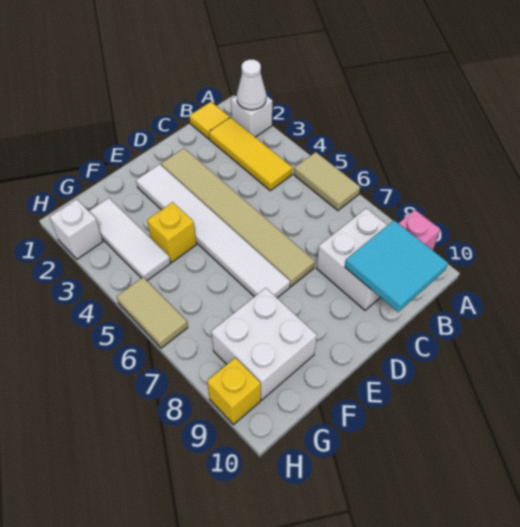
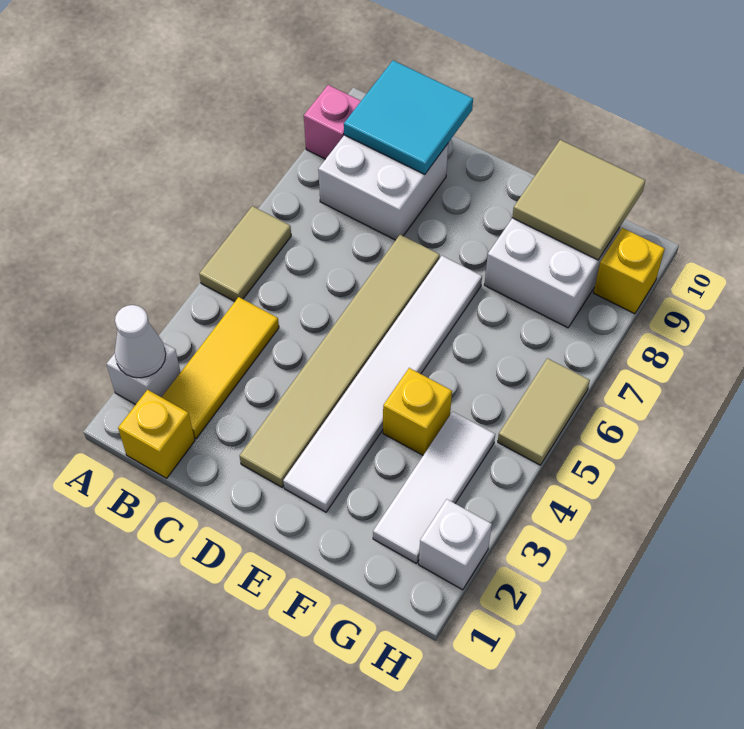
yellow tile B1 level 1 -> yellow brick B1 level 1
none -> tan tile F9:G10 level 2

